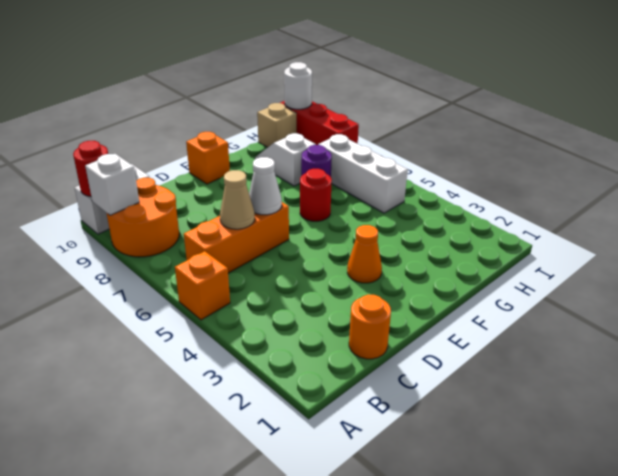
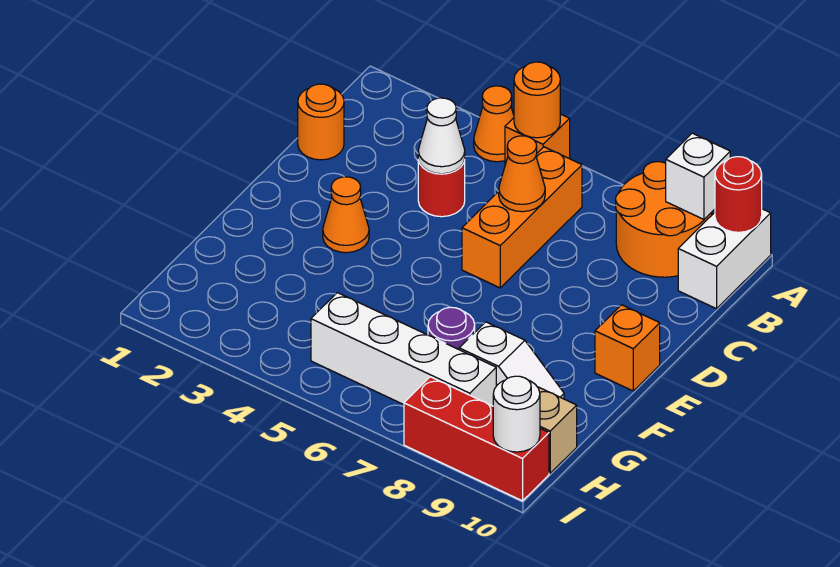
none -> orange cone A4 level 1
none -> orange round brick A5 level 2
tan cone C6 level 2 -> orange cone C6 level 2
white cone D6 level 2 -> white cone C4 level 2
red round brick F6 level 1 -> red round brick C4 level 1
white brick H5:H7 level 1 -> white brick H5:H8 level 1

